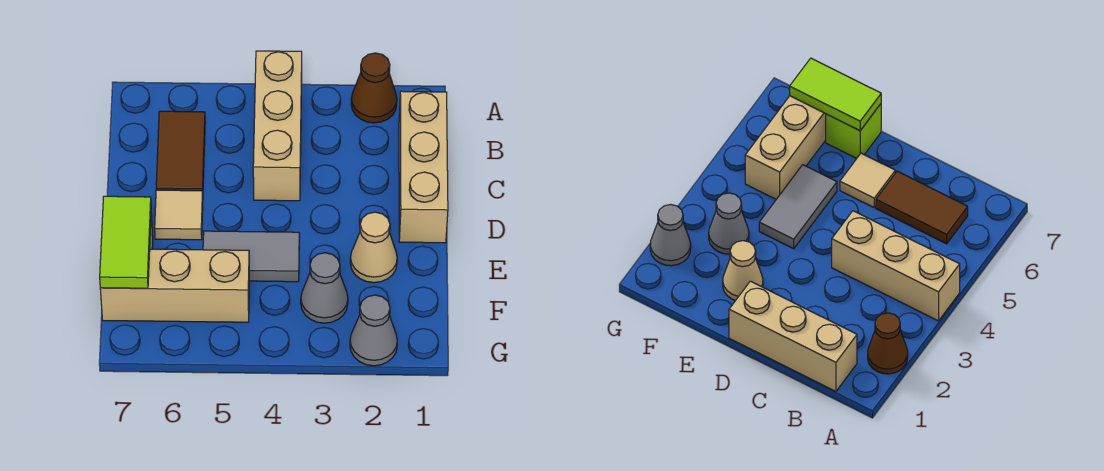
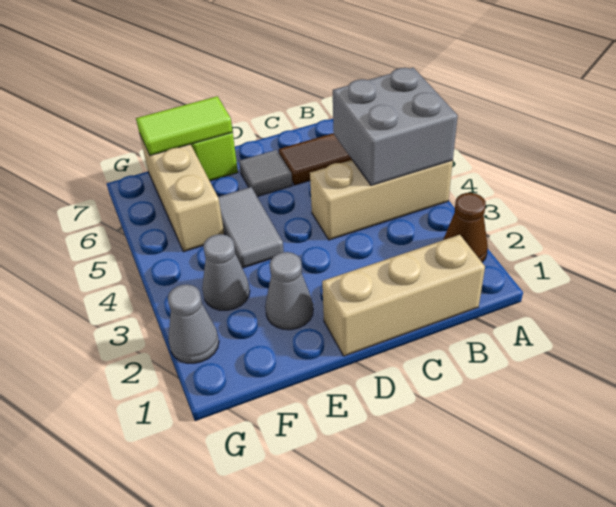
none -> grey brick A4:B5 level 2
tan tile D6 level 1 -> grey tile D6 level 1
tan cone E2 level 1 -> grey cone E2 level 1

